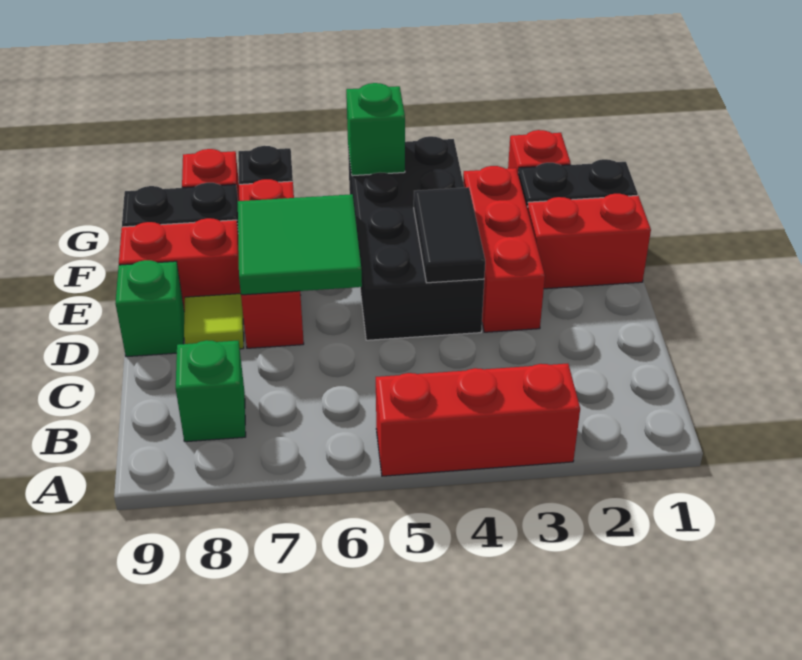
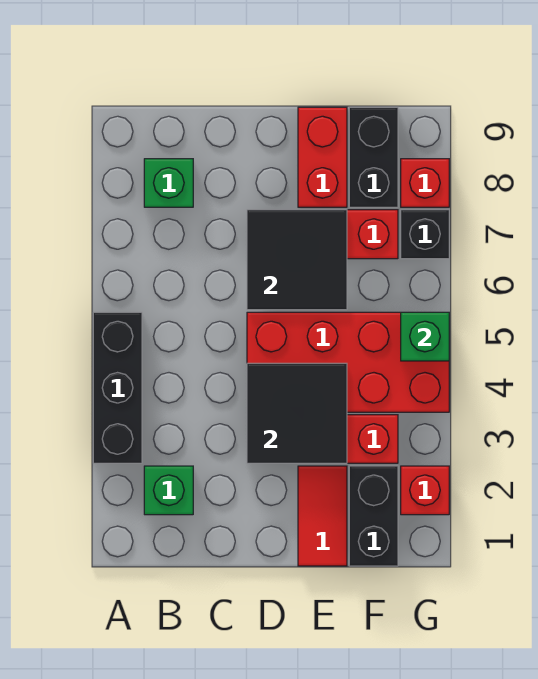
red brick A3:A5 level 1 -> black brick A3:A5 level 1
black brick D4:G5 level 1 -> red brick D4:G5 level 1
black tile D4:E4 level 2 -> black tile D3:E4 level 2
green tile D6:E7 level 2 -> black tile D6:E7 level 2
lime tile D8 level 1 -> none
green brick D9 level 1 -> green brick B2 level 1
red brick E1:E2 level 1 -> red tile E1:E2 level 1

